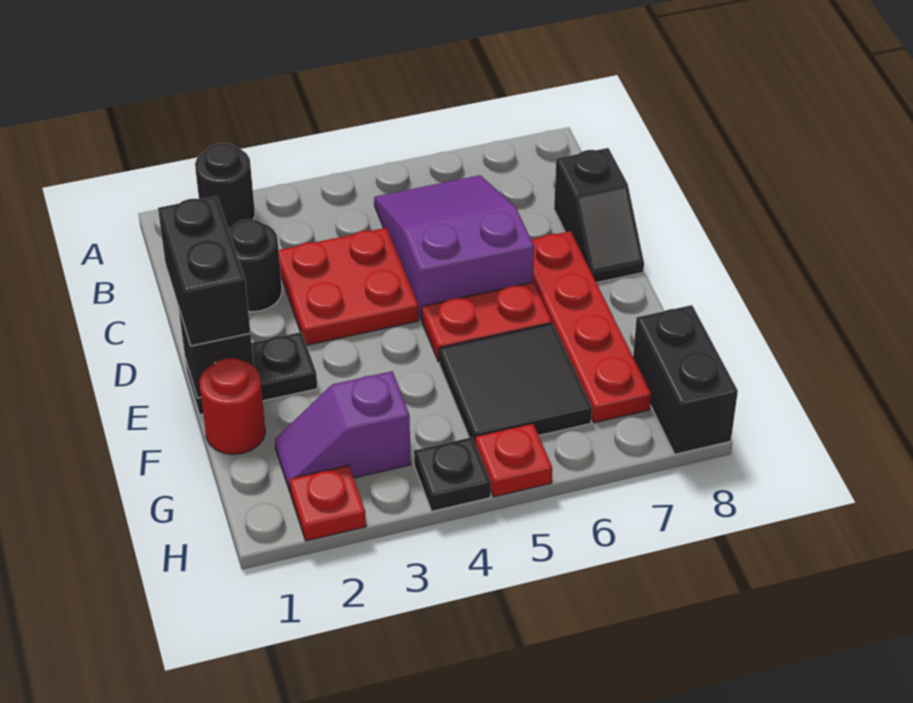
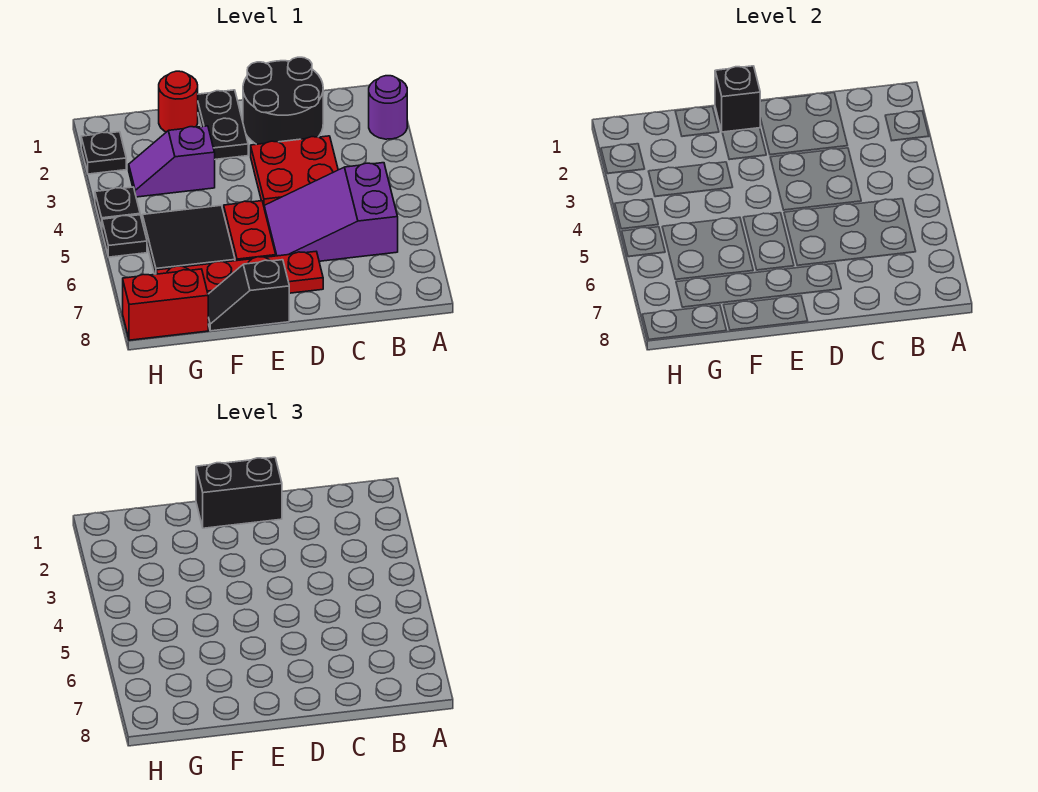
black round brick A2 level 1 -> purple round brick A2 level 1
purple slope B5:D6 level 1 top D -> purple slope B5:D6 level 1 top B
black round brick C2 level 1 -> black round brick C1:D2 level 1
black slope C8:D8 level 1 top C -> black slope E8:F8 level 1 top E
purple slope G2:G3 level 1 top 3 -> purple slope F3:G3 level 1 top F
black brick G8:H8 level 1 -> red brick G8:H8 level 1
red plate H2 level 1 -> black plate H2 level 1
red plate H5 level 1 -> black plate H5 level 1

